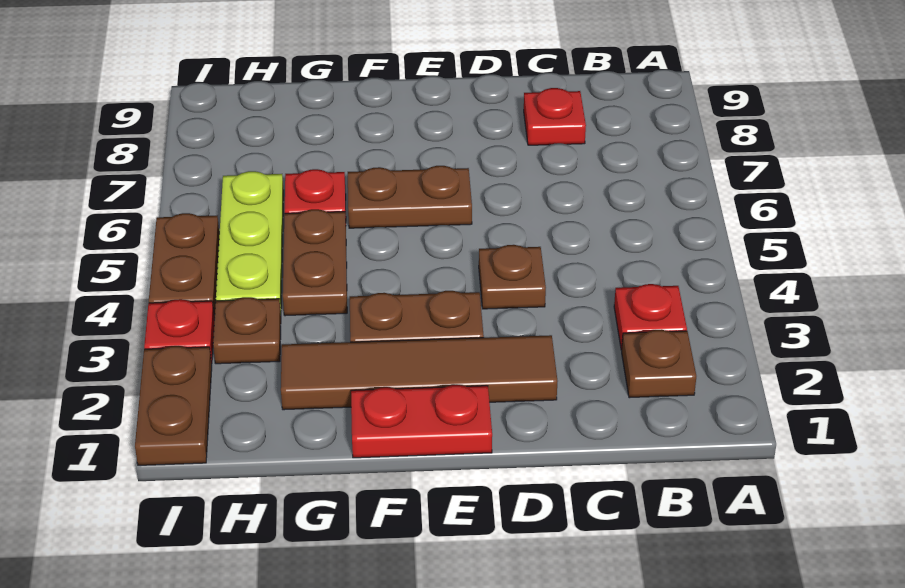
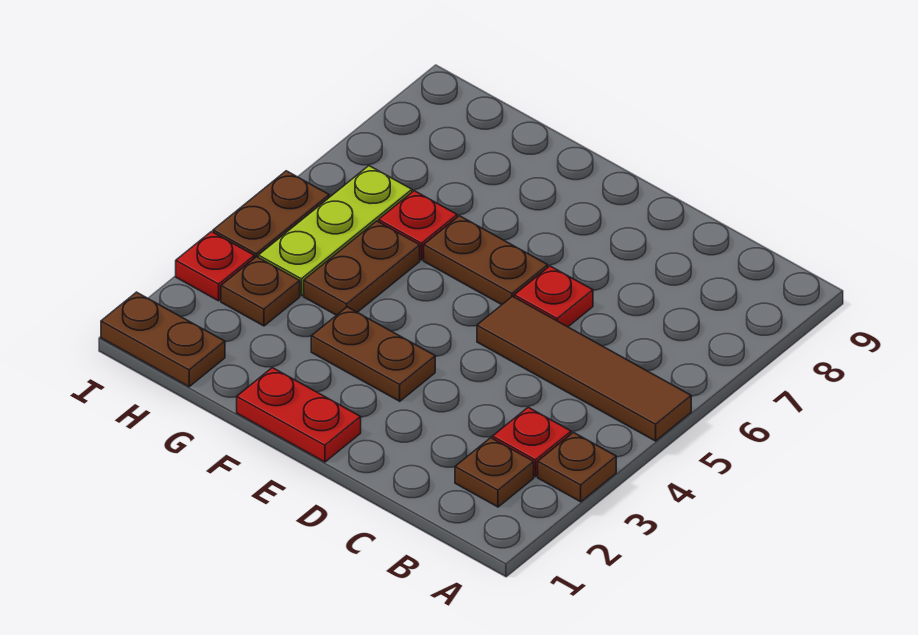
red plate C8 level 1 -> red plate D6 level 1
brown tile D2:G2 level 1 -> brown tile A5:D5 level 1
brown plate D4 level 1 -> brown plate A3 level 1
brown plate I1:I2 level 1 -> brown plate H1:I1 level 1

